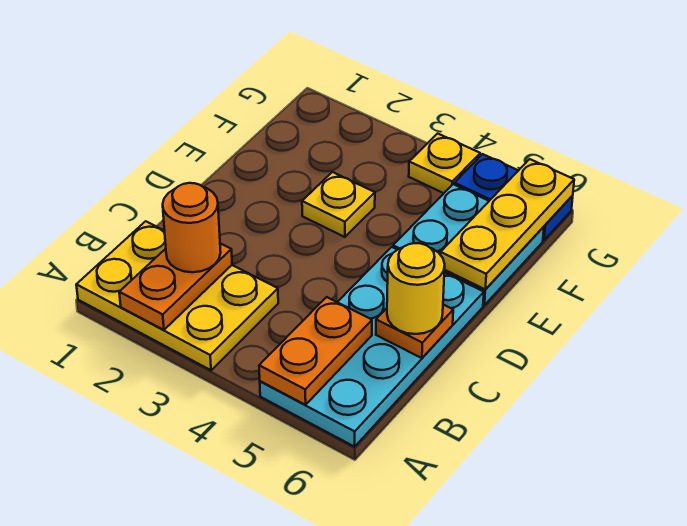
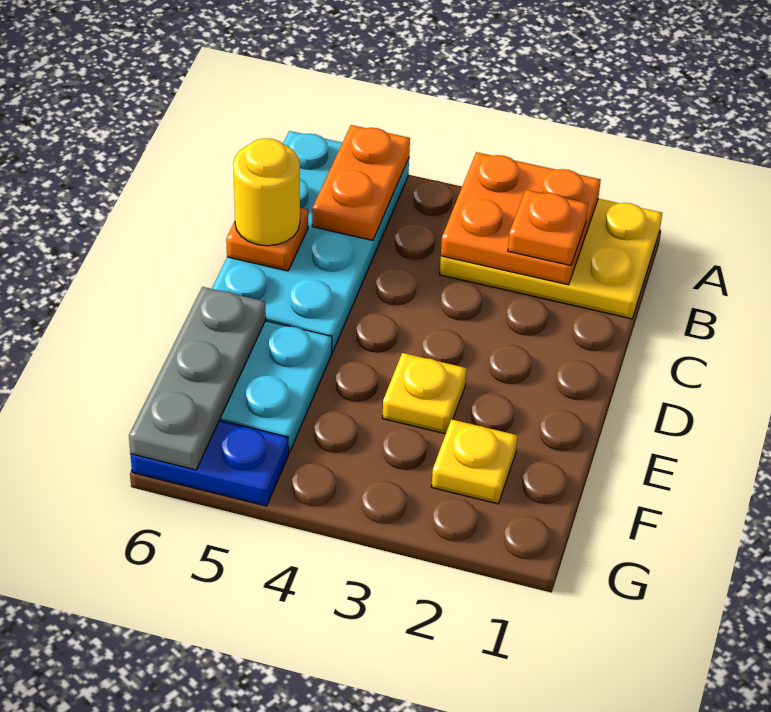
orange plate A2:B2 level 2 -> orange plate A2:B3 level 2
orange round brick B2 level 3 -> orange plate B2 level 3
yellow plate E6:G6 level 2 -> grey plate E6:G6 level 2
yellow plate G4 level 1 -> yellow plate F2 level 1

